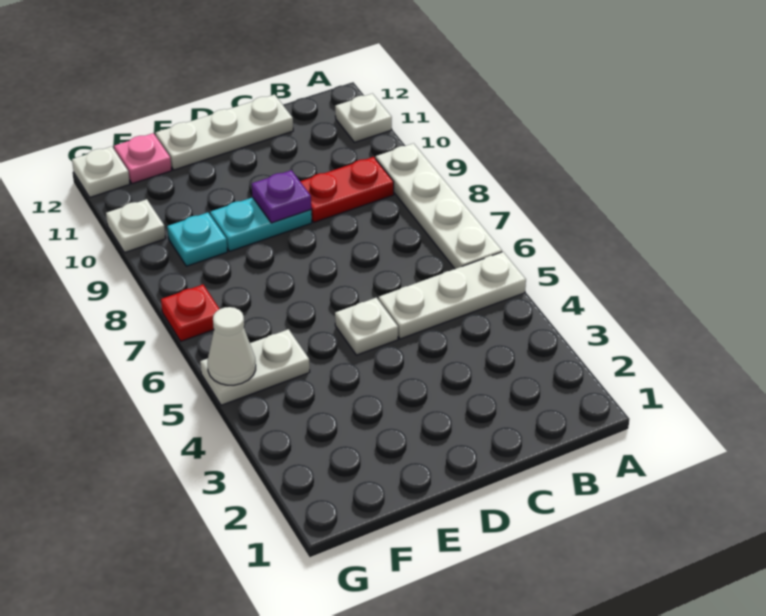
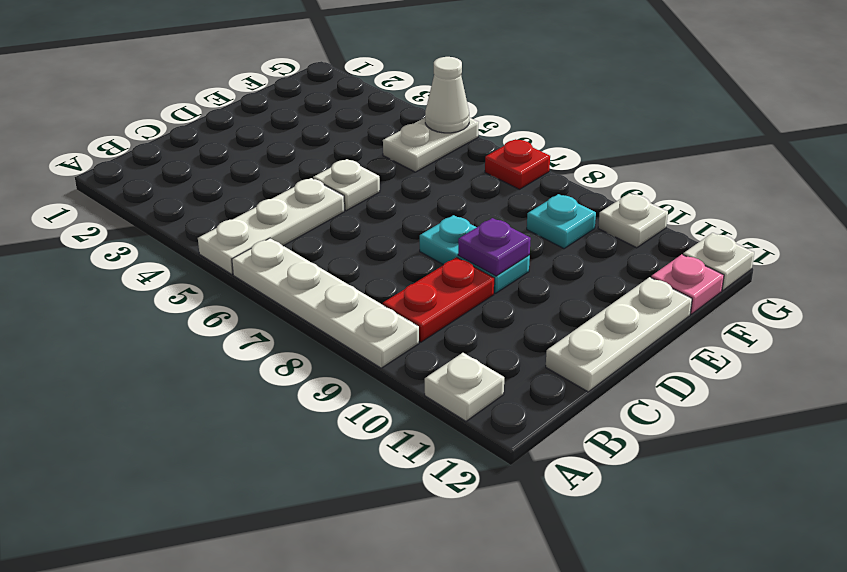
cyan plate D9:E9 level 1 -> cyan plate D8:D9 level 1

